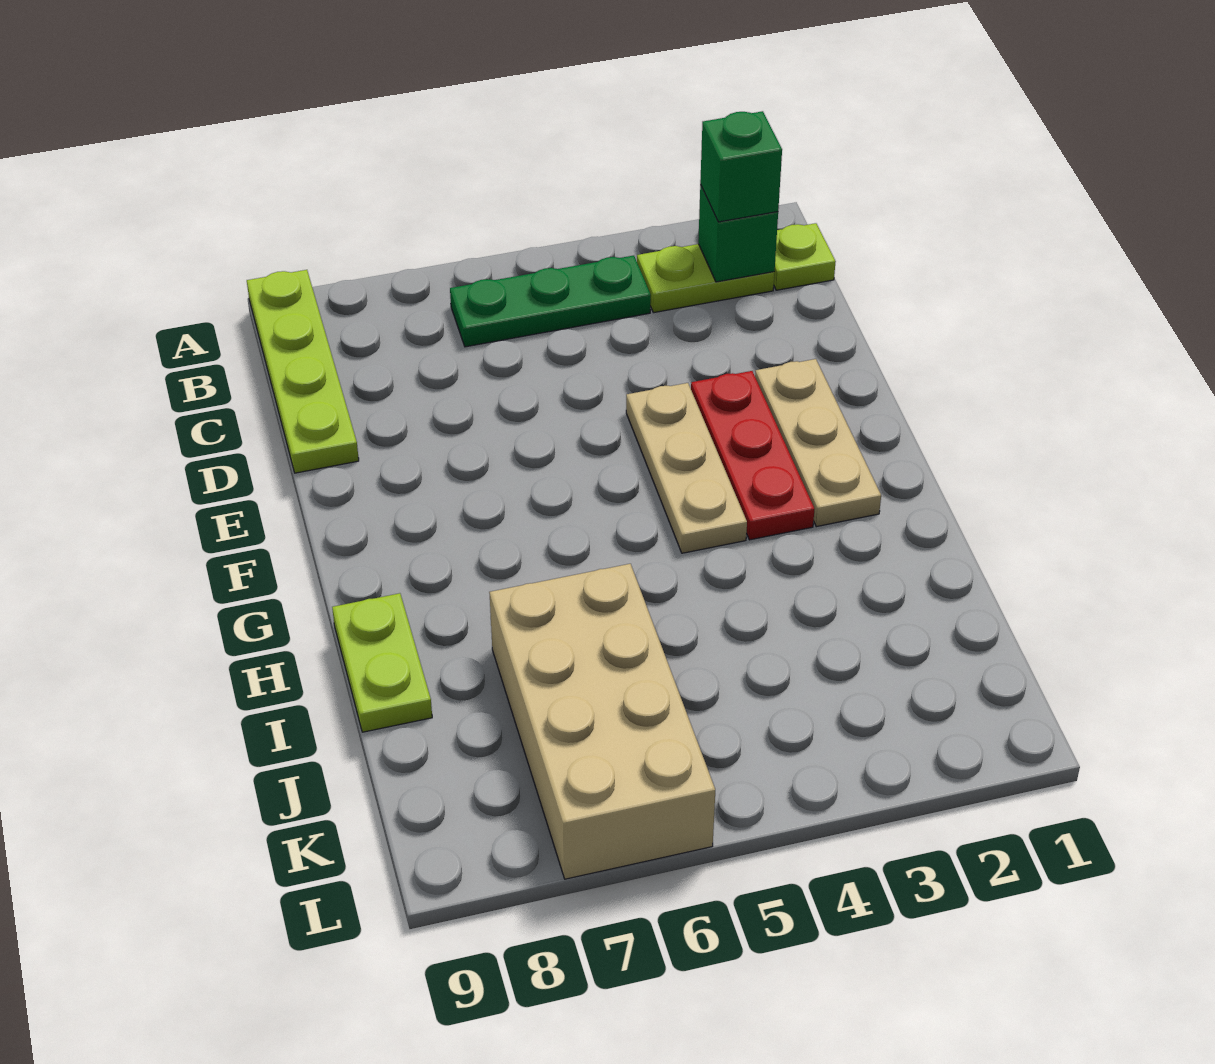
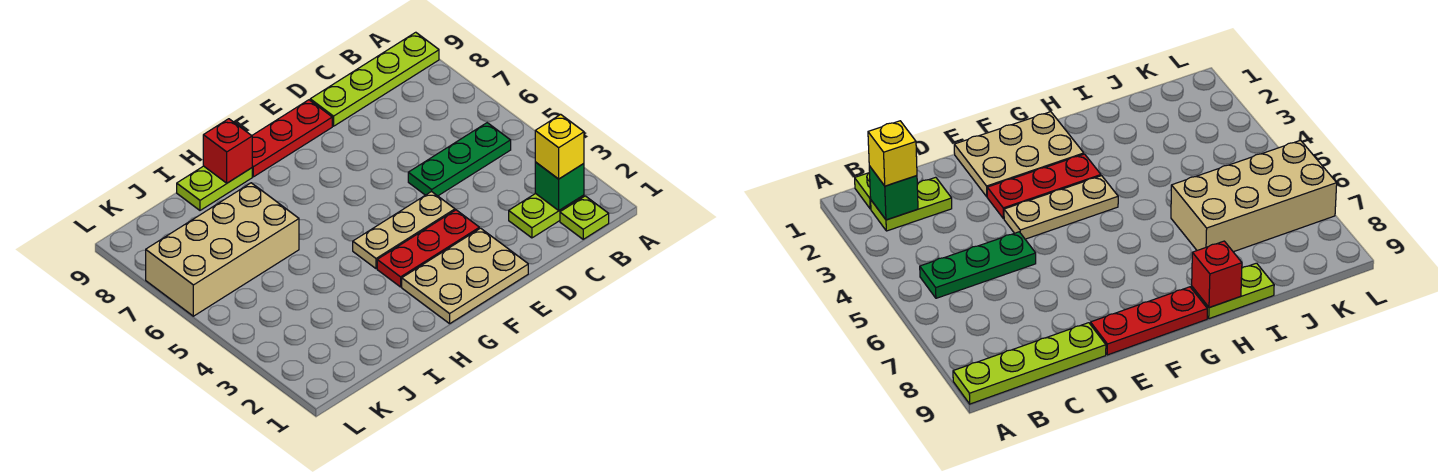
lime plate B2:B3 level 1 -> lime plate B2:C2 level 1
green brick B2 level 3 -> yellow brick B2 level 3
green plate B4:B6 level 1 -> green plate B5:D5 level 1
tan plate E2:G2 level 1 -> tan plate E1:G2 level 1
none -> red plate E9:G9 level 1
none -> red brick H9 level 2

